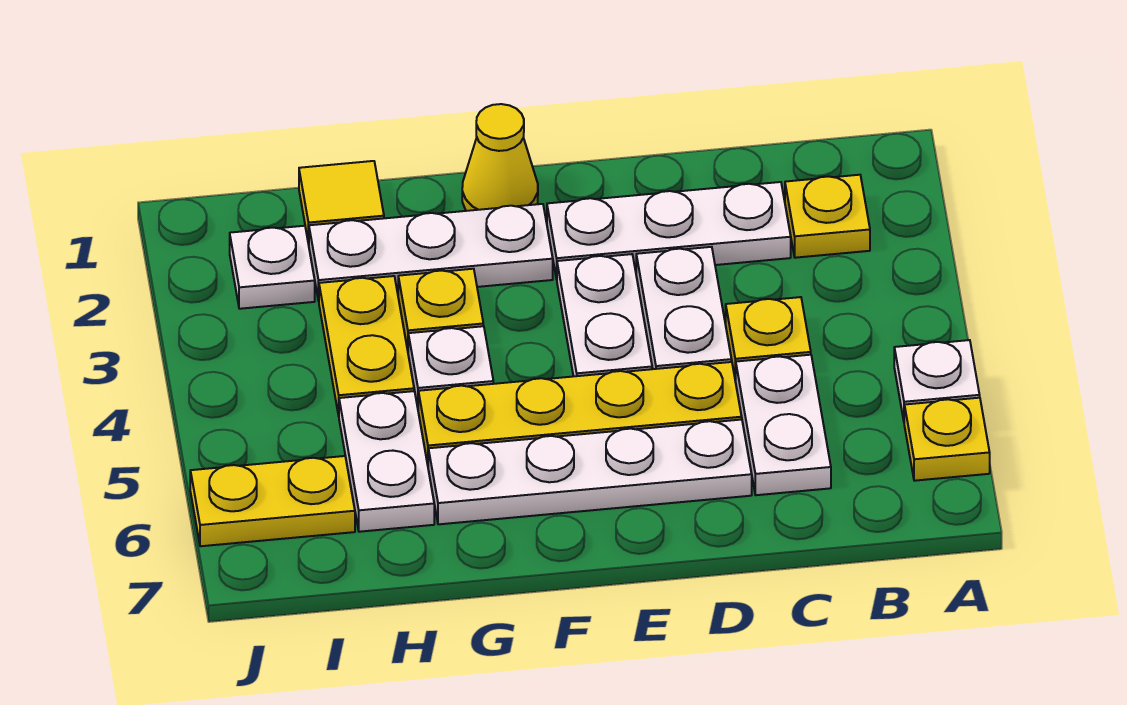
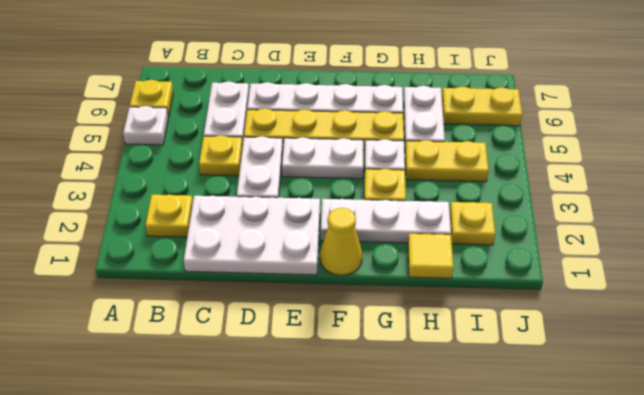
white plate C2:E2 level 1 -> white plate C1:E2 level 1
white plate E3:E4 level 1 -> white plate E4:F4 level 1
yellow plate H3:H4 level 1 -> yellow plate H4:I4 level 1
white plate I2 level 1 -> yellow plate I2 level 1

